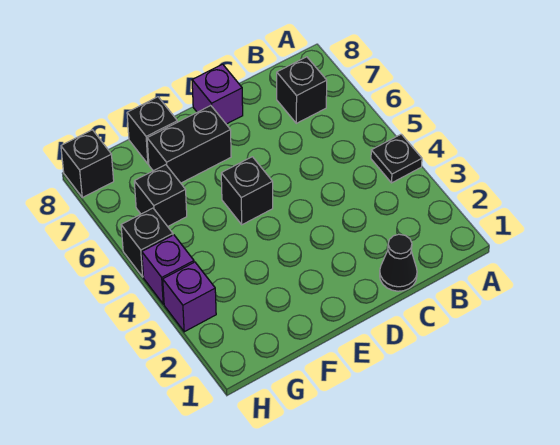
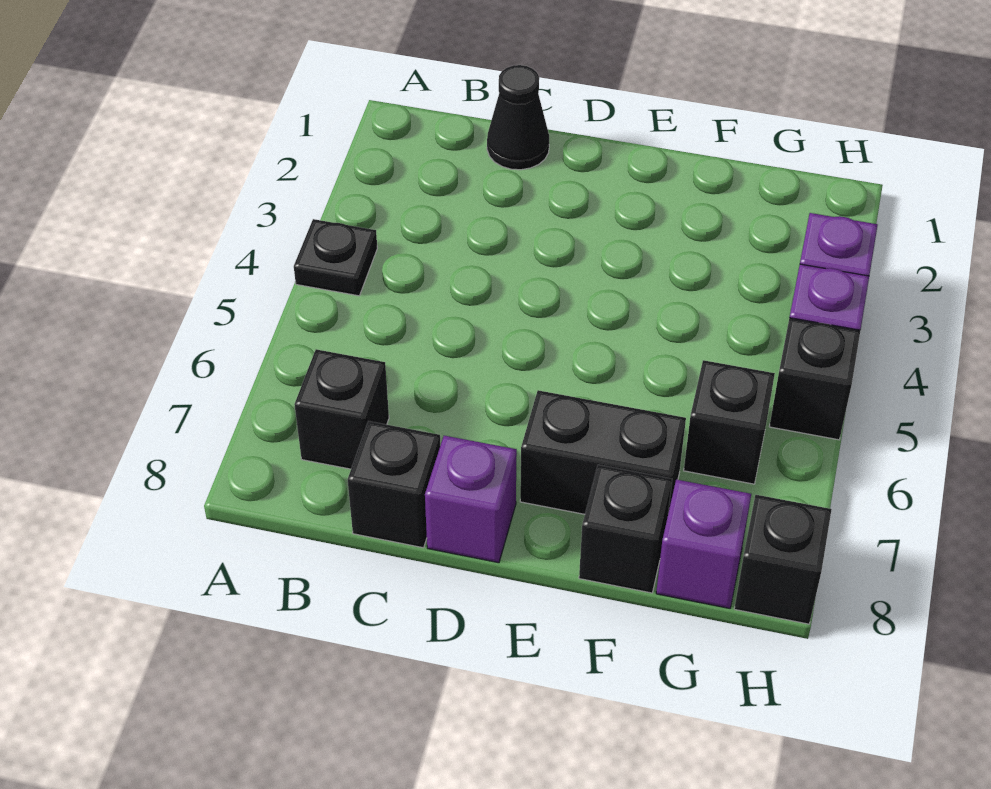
black brick E5 level 1 -> black brick C8 level 1
none -> purple brick G8 level 1

